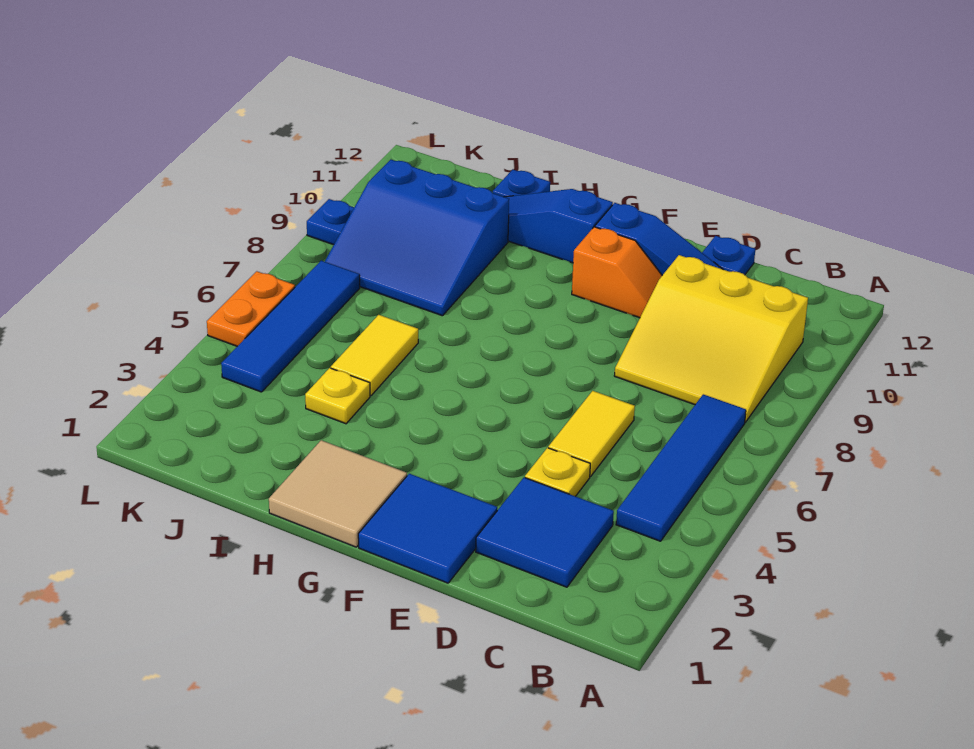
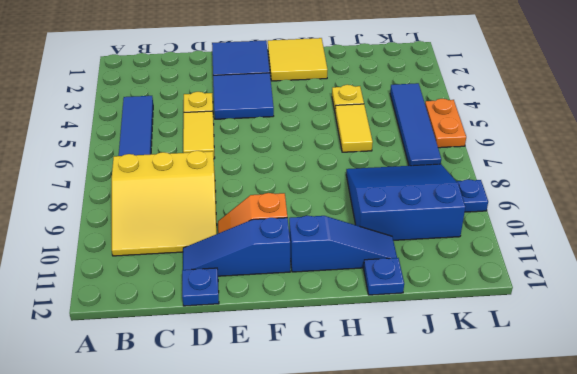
yellow slope B8:D10 level 1 top 10 -> yellow slope B8:D10 level 1 top 8
blue tile C2:D3 level 1 -> blue tile E3:F4 level 1
tan tile G1:H2 level 1 -> yellow tile G1:H2 level 1

